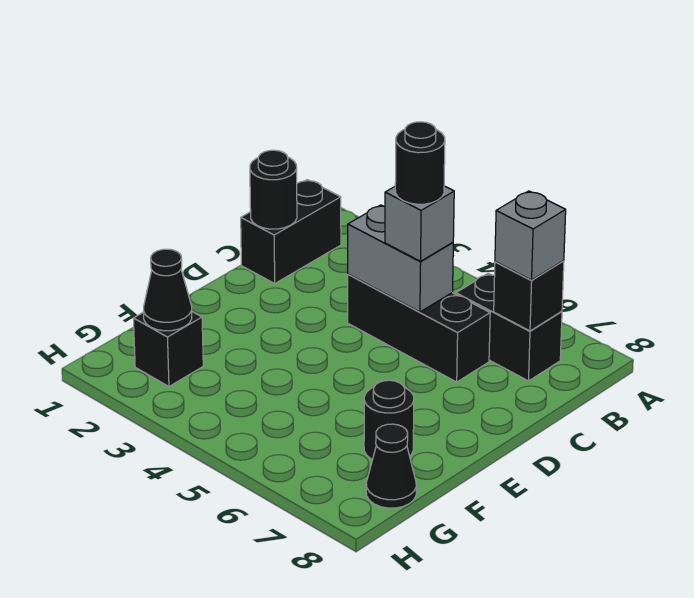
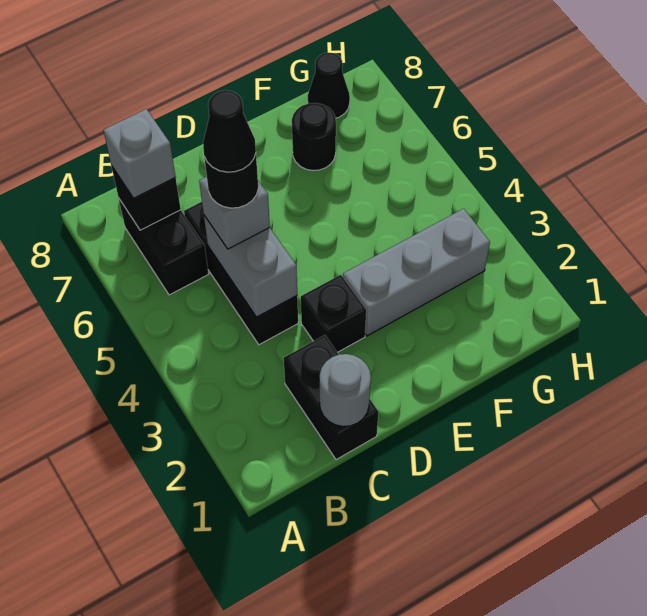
black brick B1:C1 level 1 -> black brick C1:C2 level 1
black round brick C1 level 2 -> grey round brick C1 level 2
none -> grey brick E3:G3 level 1
black brick G2 level 1 -> black brick D3 level 1
black cone G2 level 2 -> black cone C5 level 5

